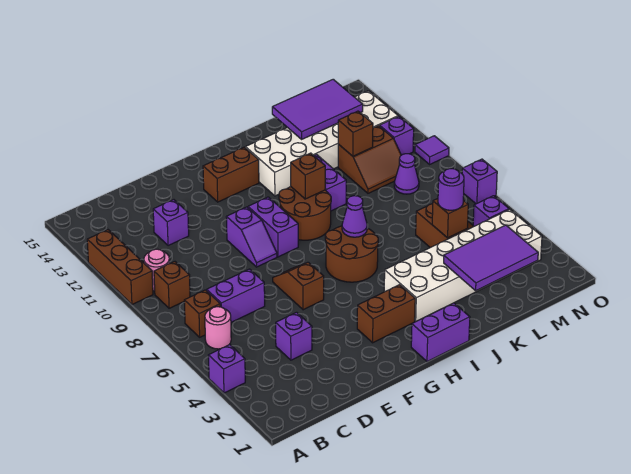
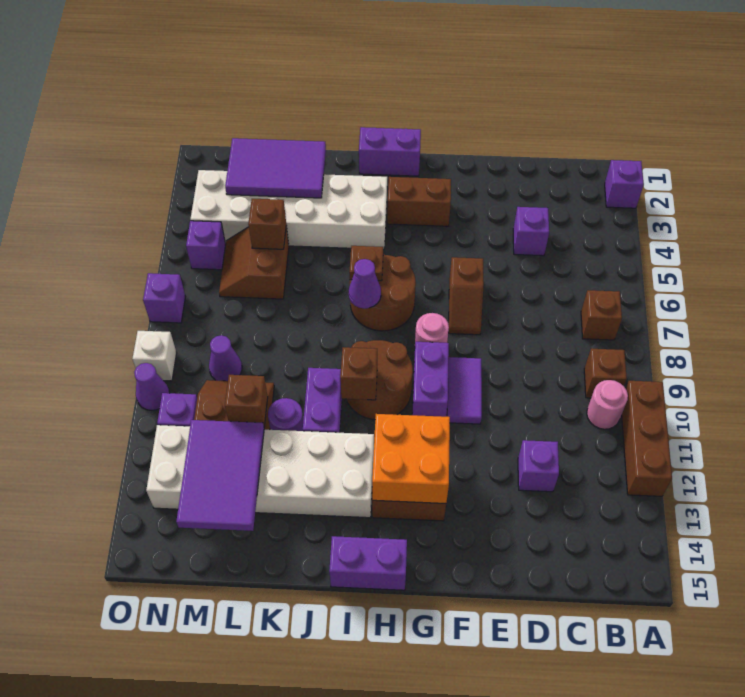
purple brick A4 level 1 -> purple brick A2 level 1
pink round brick B6 level 1 -> pink round brick G8 level 1
purple brick C7:D7 level 1 -> purple brick H15:I15 level 1
purple slope F9:F10 level 1 top 10 -> purple tile F9:F10 level 1
none -> orange brick G12:H13 level 2
none -> brown plate I6 level 2
purple tile K13:M14 level 2 -> purple tile L12:M14 level 2
purple round brick L5 level 3 -> purple round brick K11 level 1
none -> white brick O9 level 1
purple tile O10 level 1 -> purple cone O10 level 1

